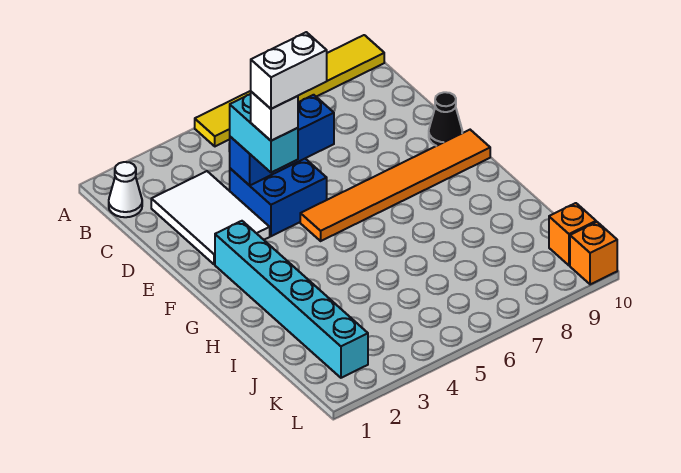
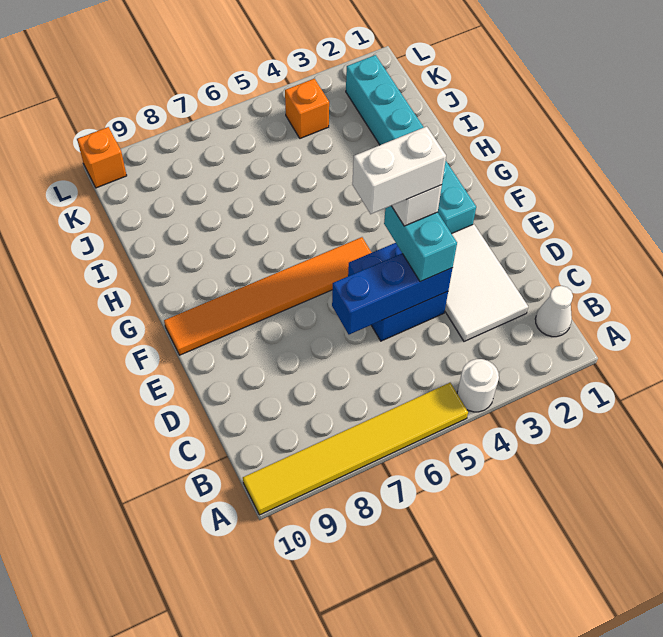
none -> white round brick A4 level 1
black cone E10 level 1 -> none
orange brick K10 level 1 -> orange brick K4 level 1

